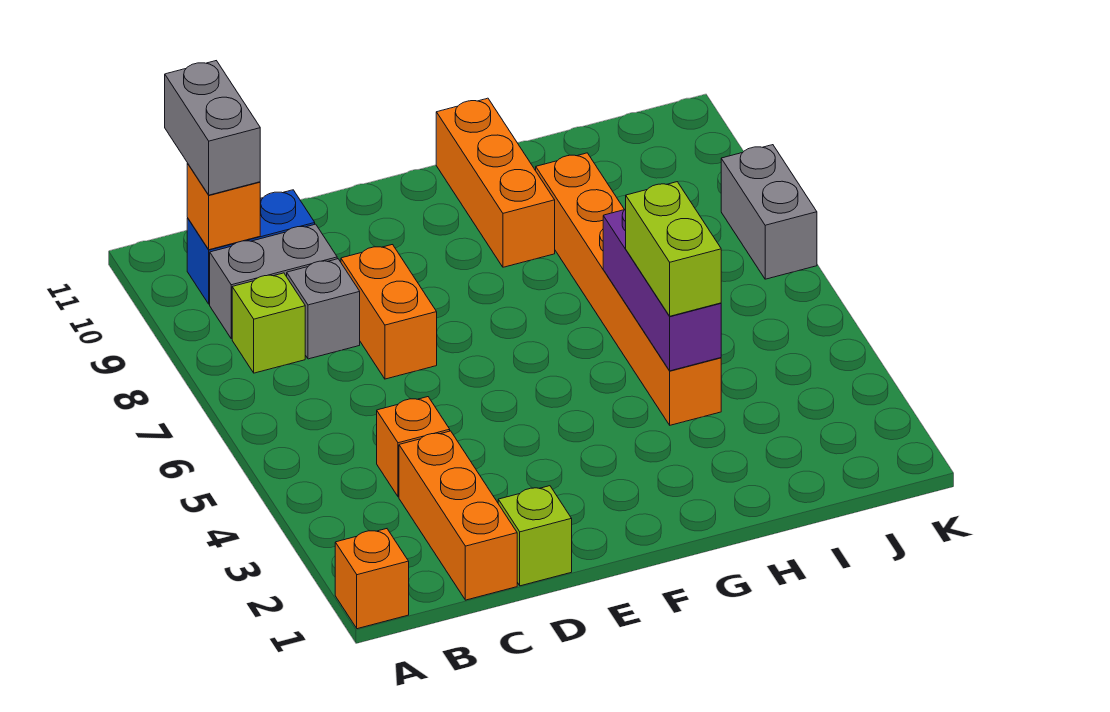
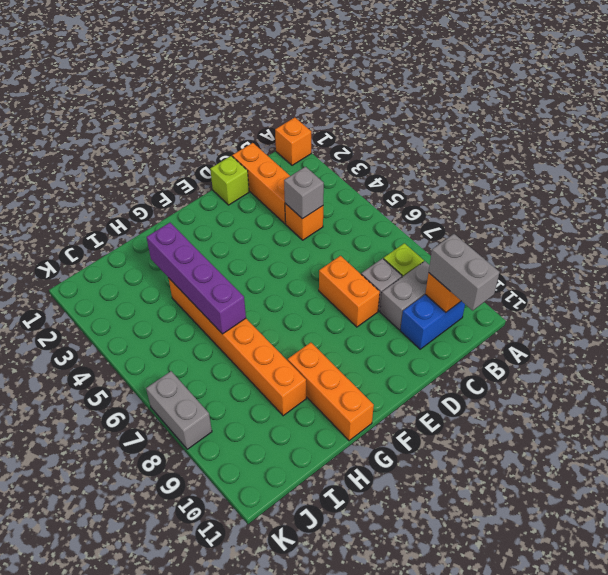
none -> grey brick C4 level 2
purple brick H4:H6 level 2 -> purple brick H3:H6 level 2
lime brick H4:H5 level 3 -> none

